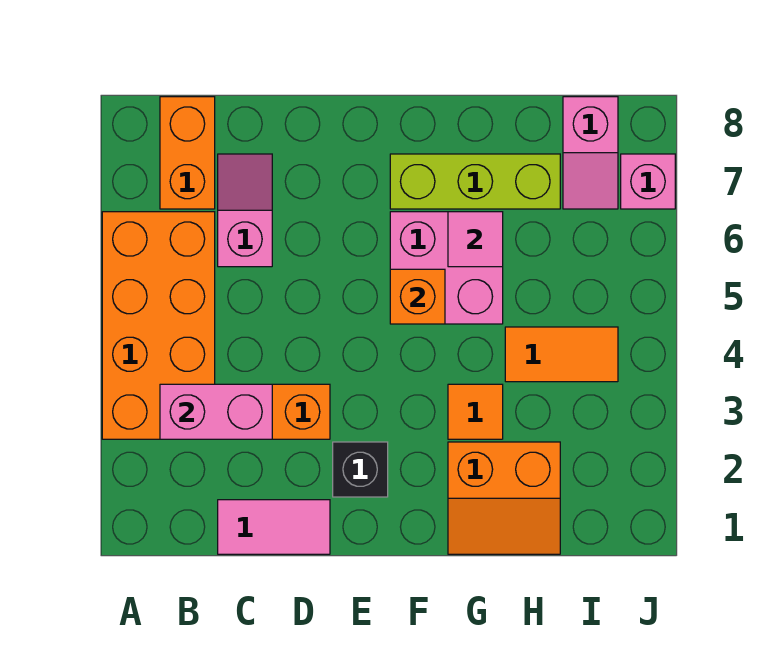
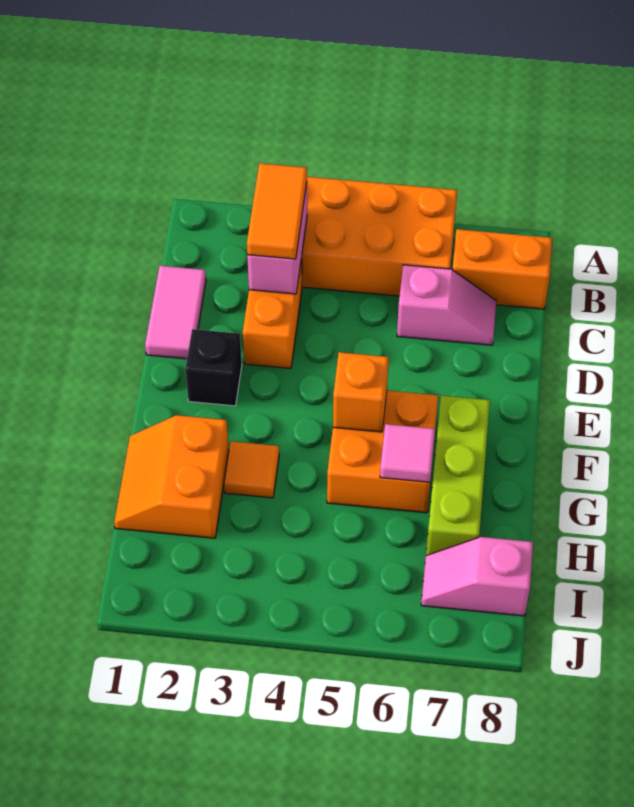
pink brick F5:G6 level 1 -> orange brick F5:G6 level 1
orange tile H4:I4 level 1 -> orange tile B3:C3 level 3
pink brick J7 level 1 -> none

